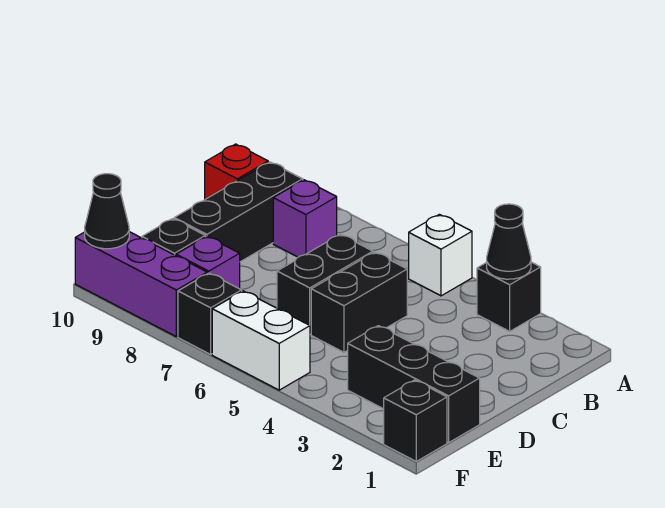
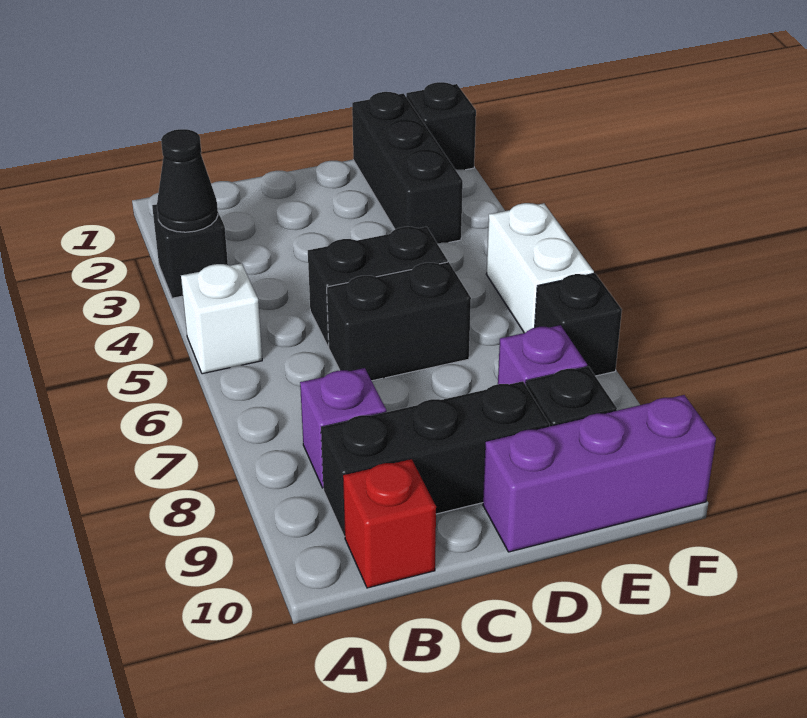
purple brick F8:F10 level 1 -> purple brick D10:F10 level 1
black cone F10 level 2 -> none

